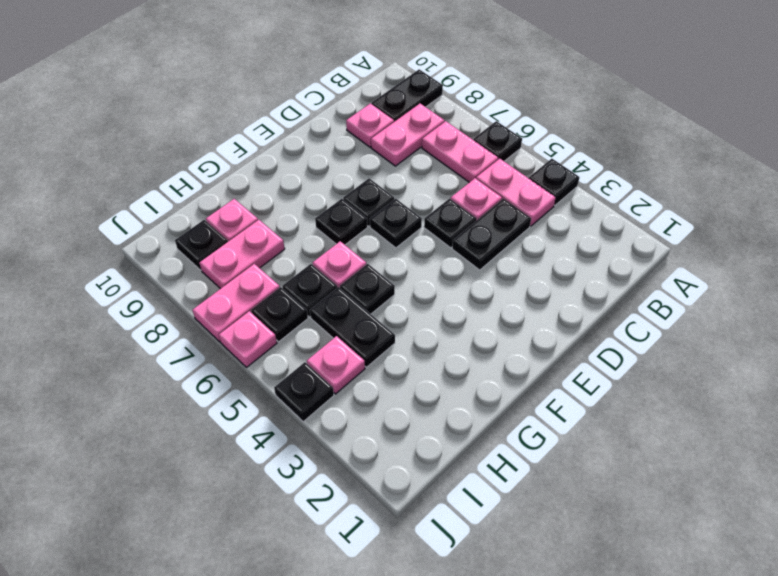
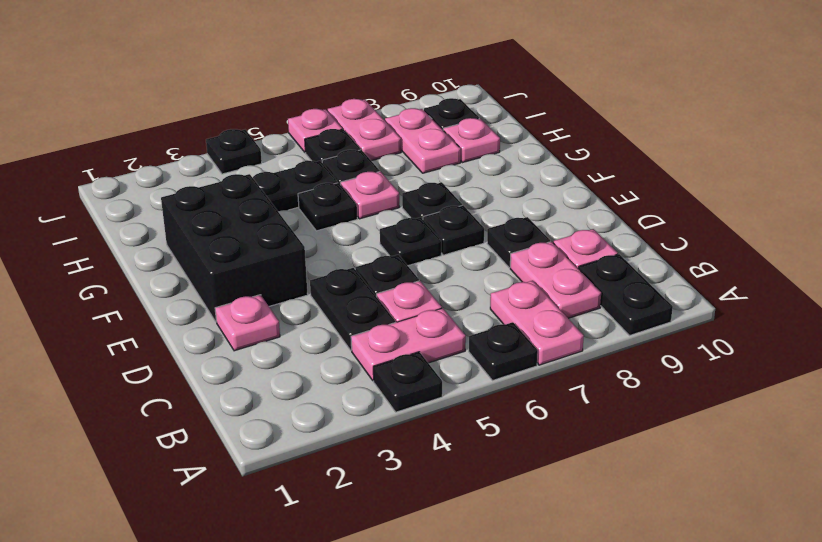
pink plate B6:B7 level 1 -> pink plate A7:B7 level 1
none -> black plate D8 level 1
none -> black brick E2:G3 level 1
pink plate I4 level 1 -> pink plate D2 level 1

